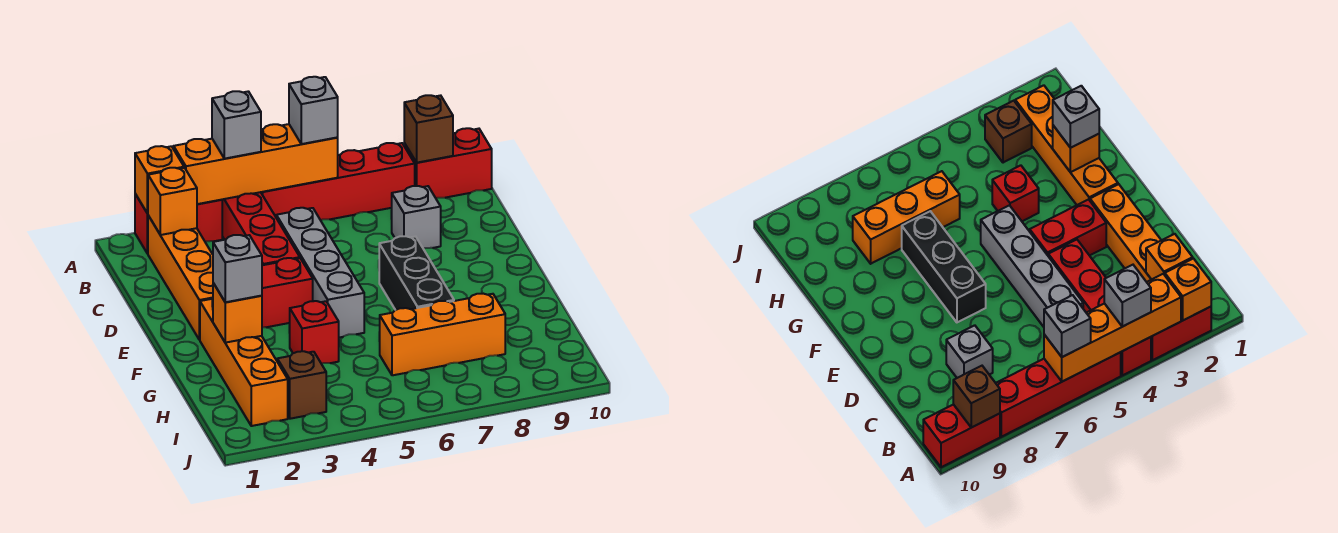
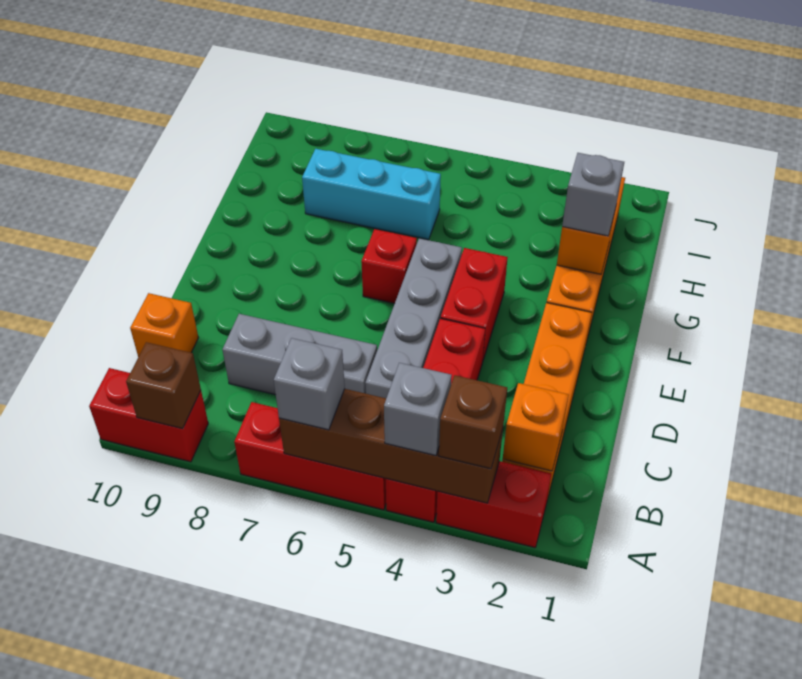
orange brick A2 level 2 -> orange brick C10 level 1
orange brick A3:A6 level 2 -> brown brick A3:A6 level 2
red brick A5:A8 level 1 -> red brick A5:A7 level 1
grey brick C8 level 1 -> grey brick C6:C8 level 1
red brick E3:E4 level 1 -> red brick E4:F4 level 1
black brick E7:G7 level 1 -> none
red brick G4 level 1 -> red brick F6 level 1
orange brick H6:H8 level 1 -> cyan brick H6:H8 level 1
brown brick I3 level 1 -> brown brick A3 level 3

